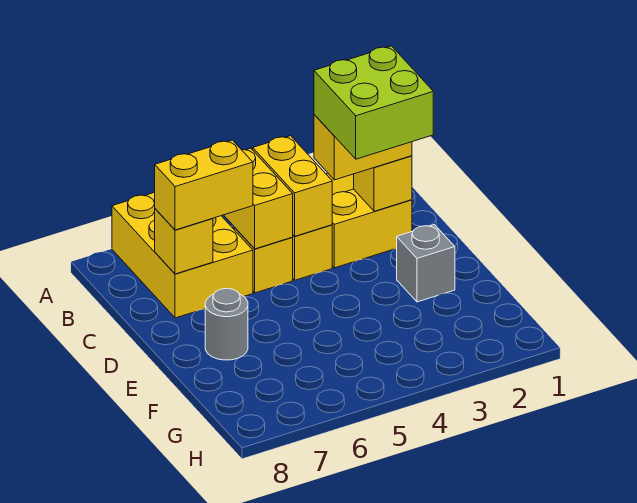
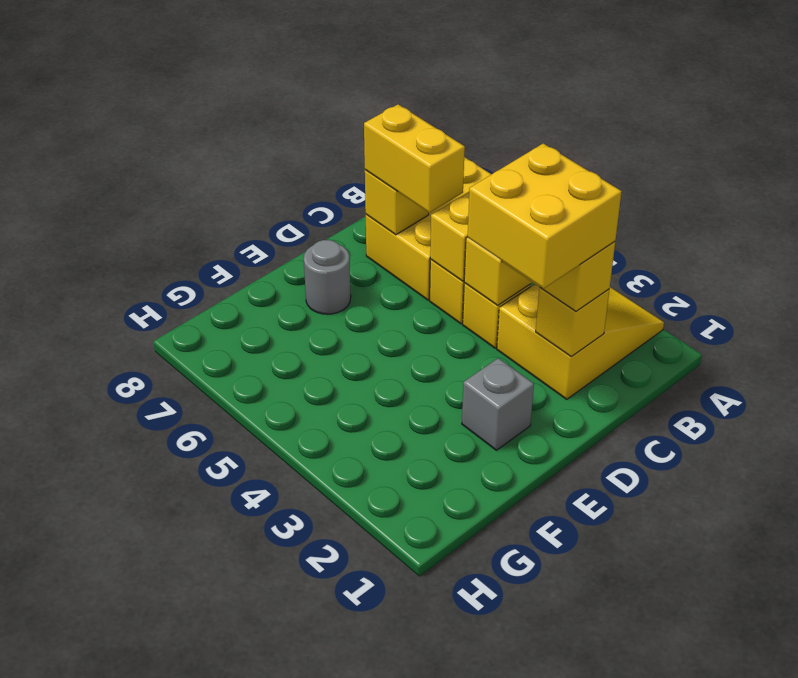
lime brick C2:D3 level 4 -> yellow brick C2:D3 level 4

